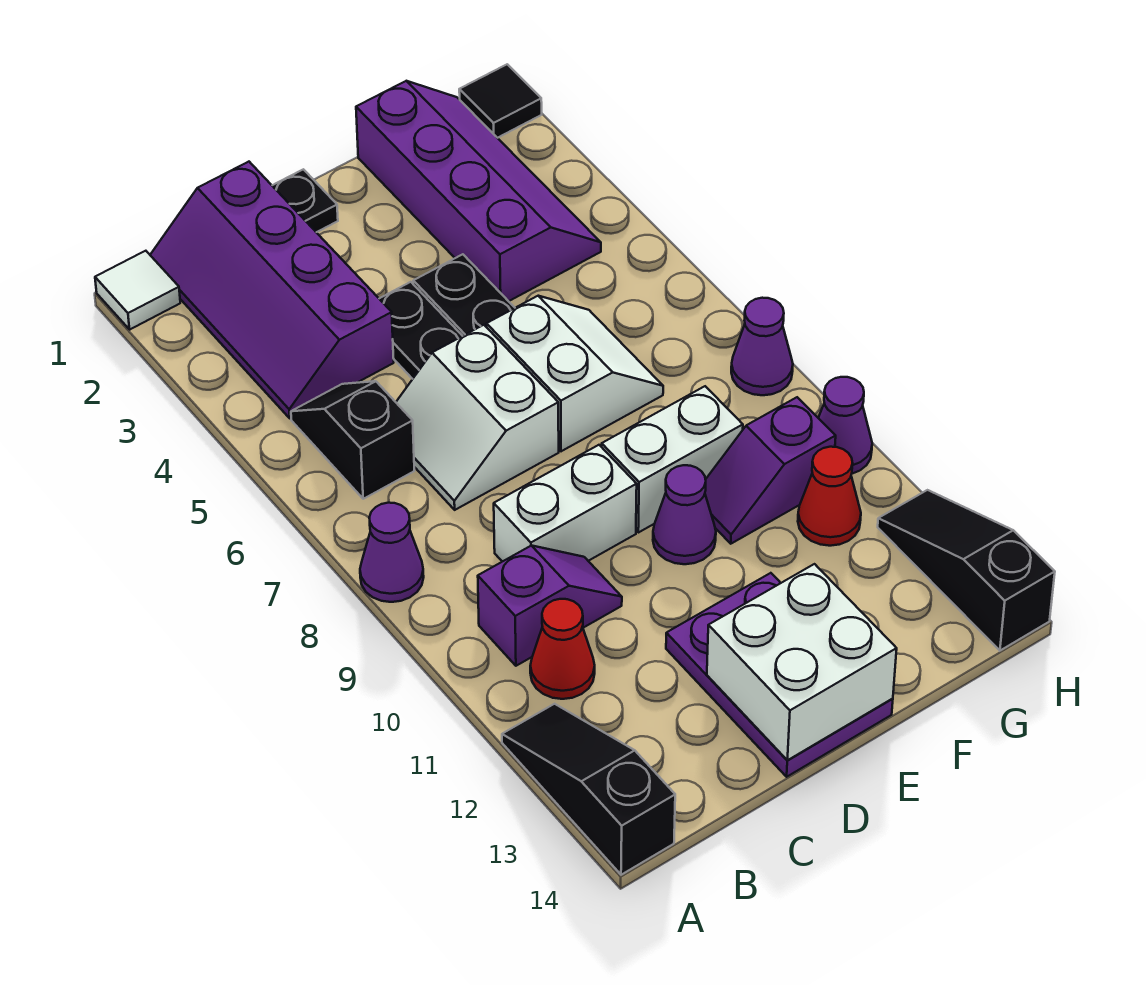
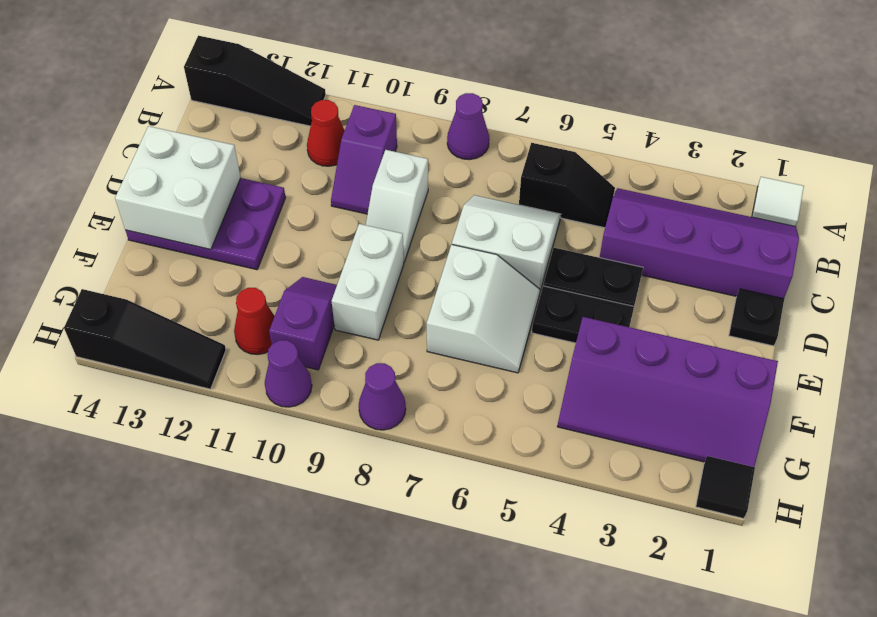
white brick C9:D9 level 1 -> white slope C9:D9 level 1 top C
white slope E6:F7 level 1 top E -> white slope E6:F7 level 1 top 7
purple cone E10 level 1 -> none

